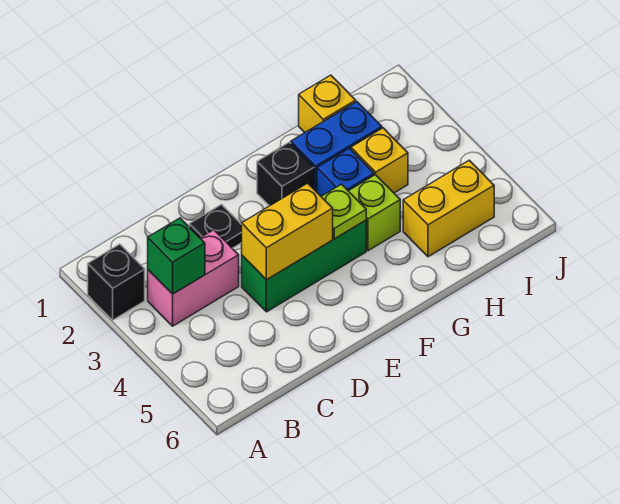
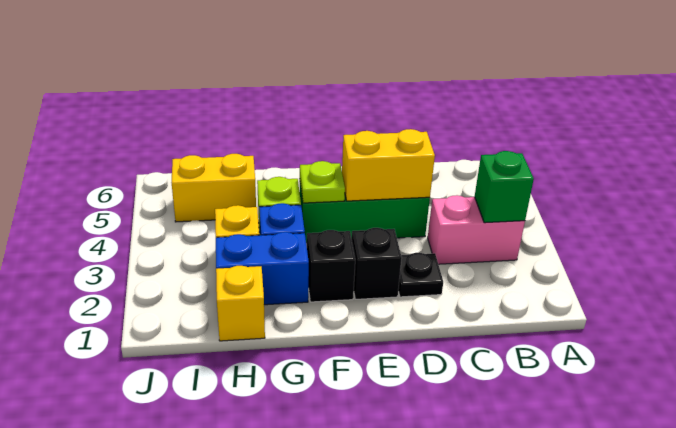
black brick A2 level 1 -> black brick E2 level 1

